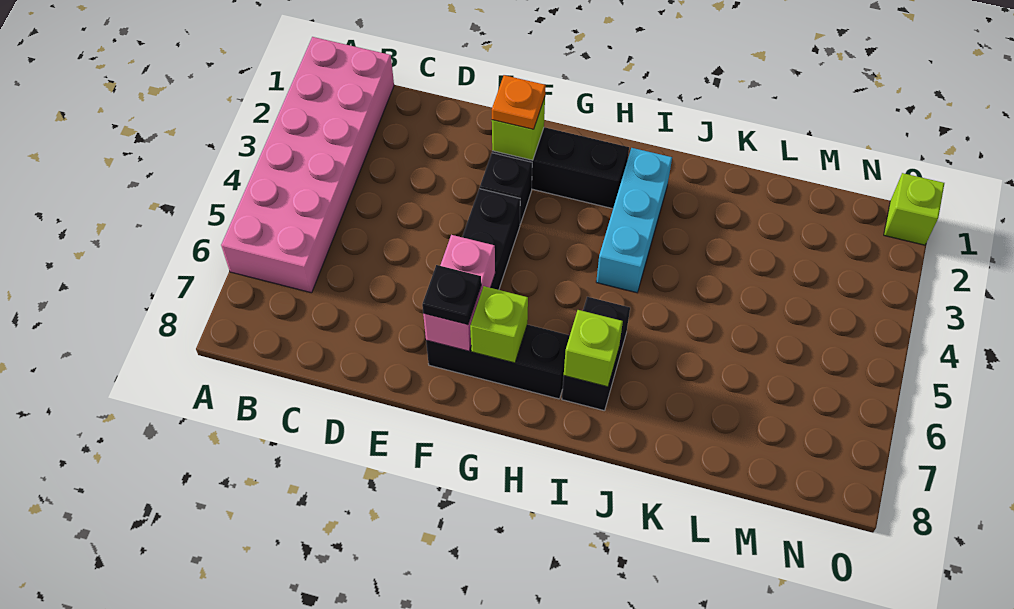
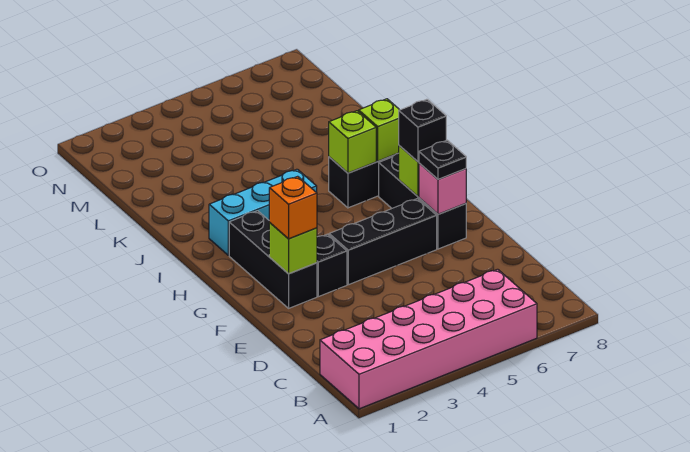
orange plate F2 level 3 -> orange brick F2 level 3
pink brick F6:F7 level 2 -> pink brick F7 level 2
none -> black brick G7 level 3
lime brick O1 level 1 -> lime brick I6 level 2

